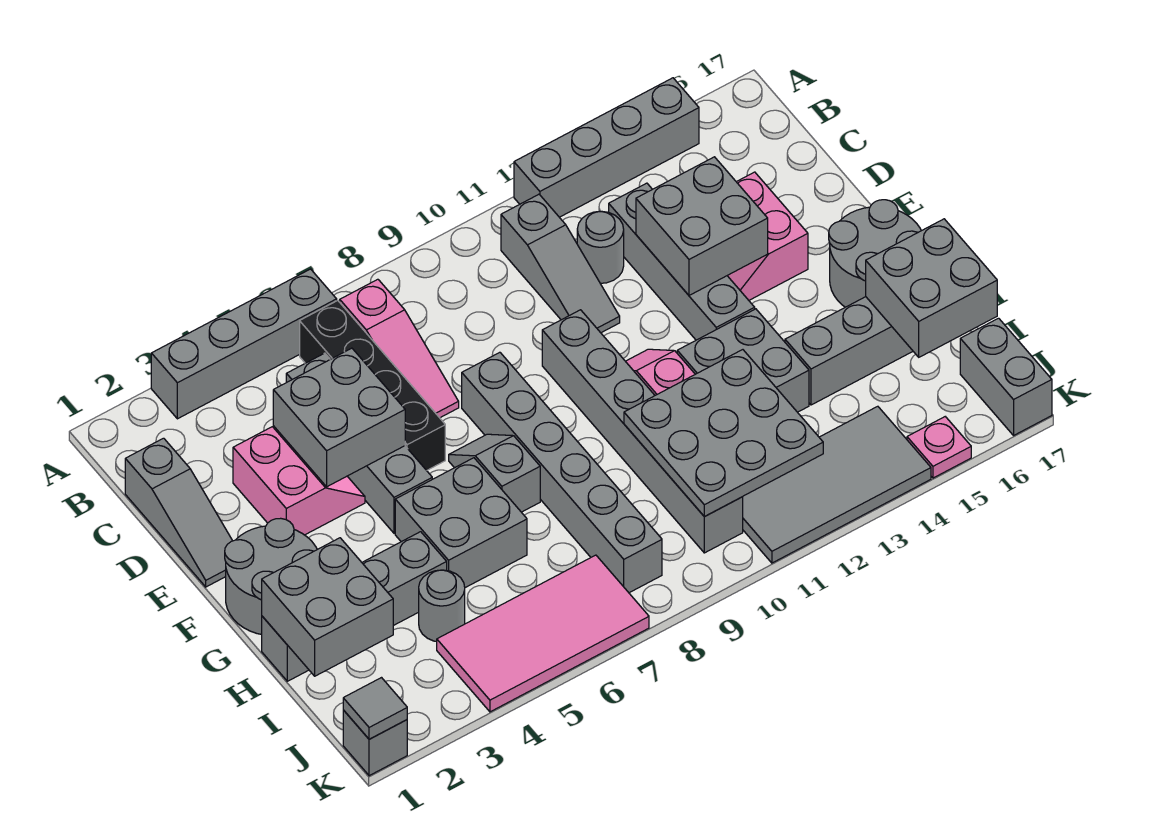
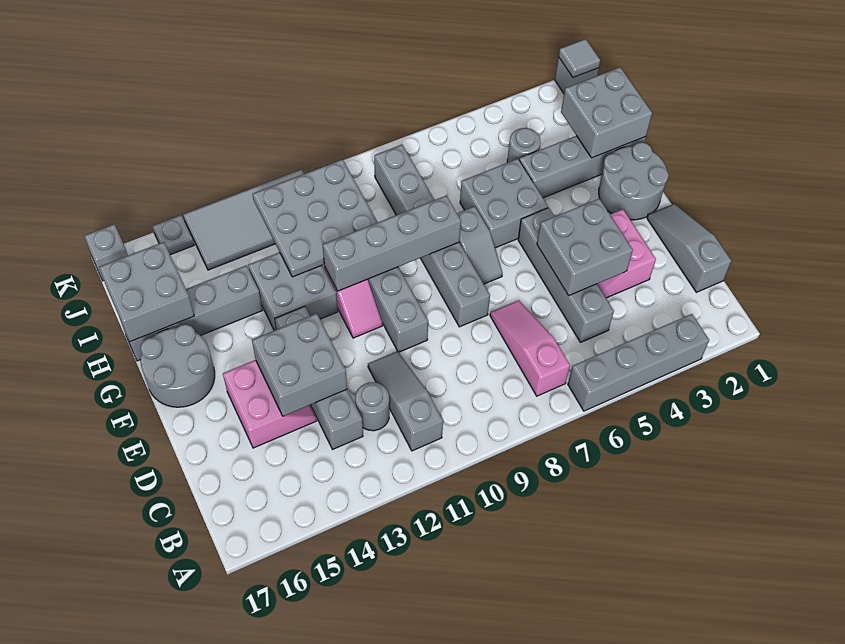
grey brick A12:A15 level 1 -> grey brick G8:G11 level 2
black brick B6:E6 level 1 -> none
pink tile J4:K7 level 1 -> none
grey brick J17:K17 level 1 -> grey brick K17 level 1
pink plate K15 level 1 -> grey plate K15 level 1

